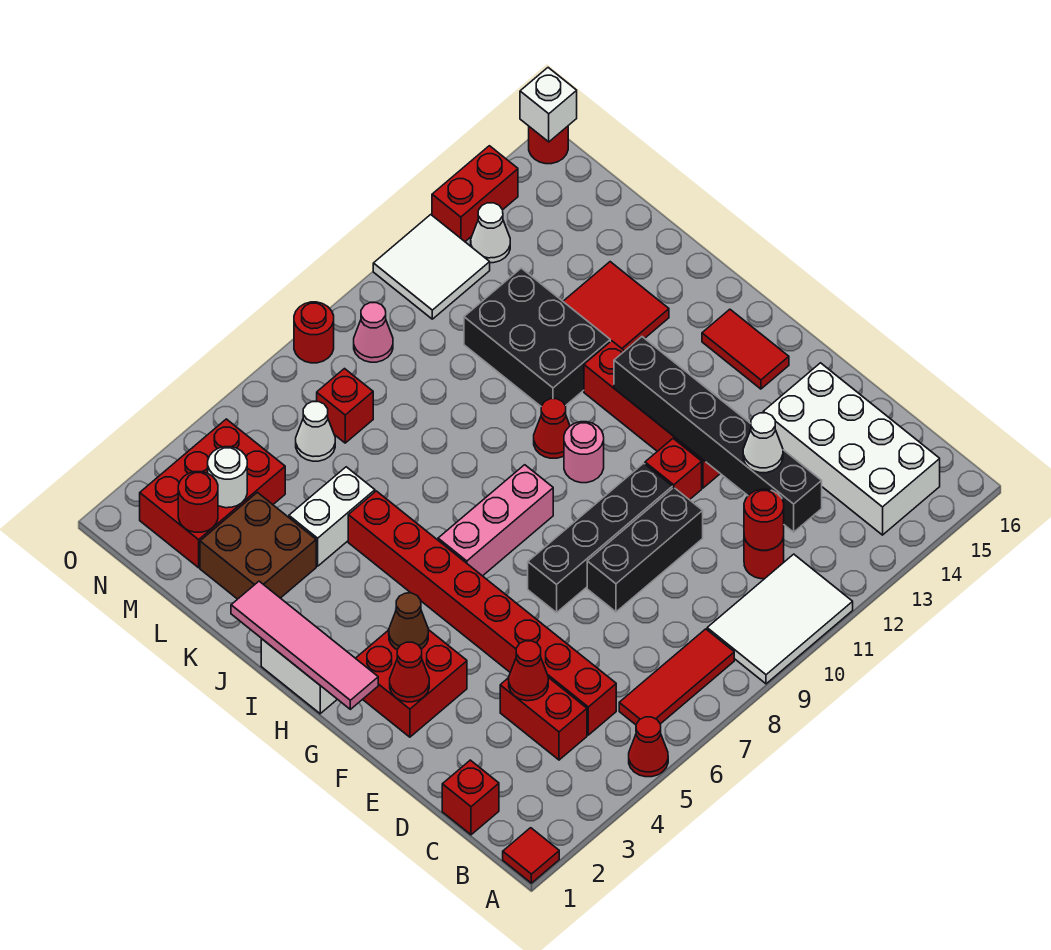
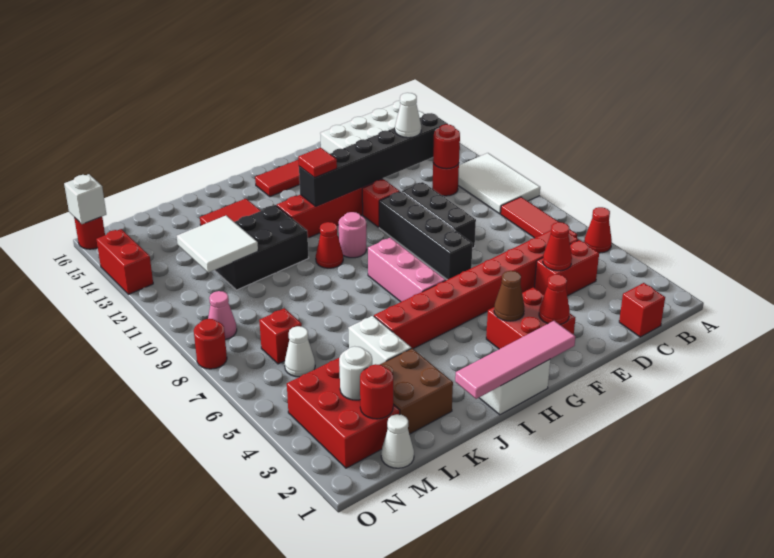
red tile A1 level 1 -> red tile H12 level 3
white tile N11:O12 level 1 -> white tile L11:M12 level 2
white cone N13 level 1 -> white cone M1 level 1

